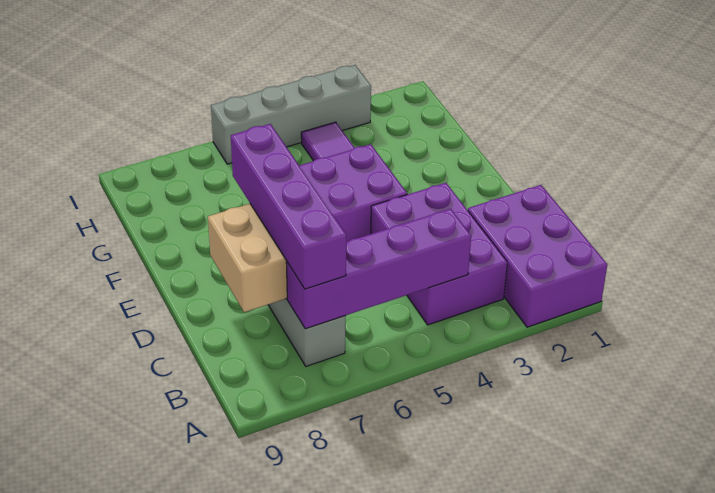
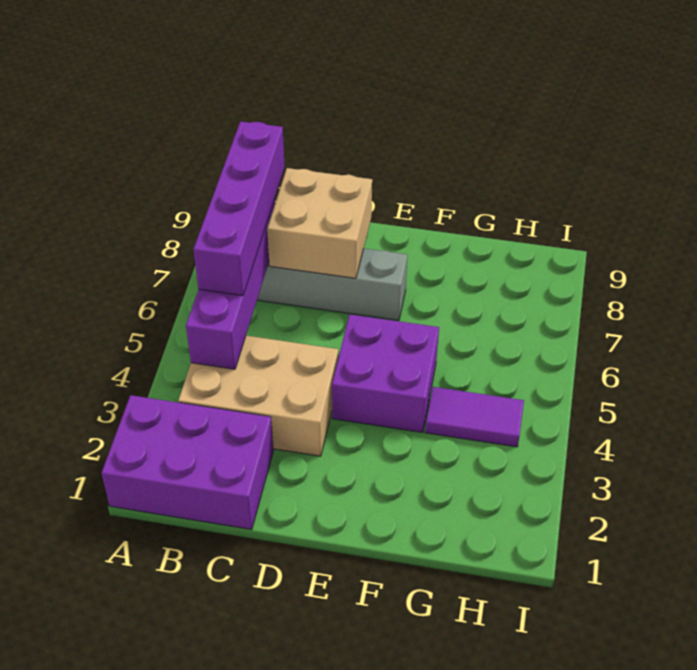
purple brick B3:D4 level 1 -> tan brick B3:D4 level 1
purple brick B7:E7 level 3 -> purple brick B5:B8 level 3
grey brick I3:I6 level 1 -> none

